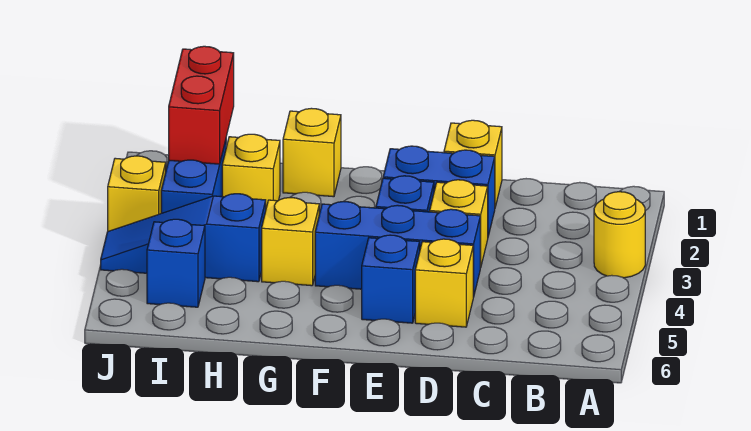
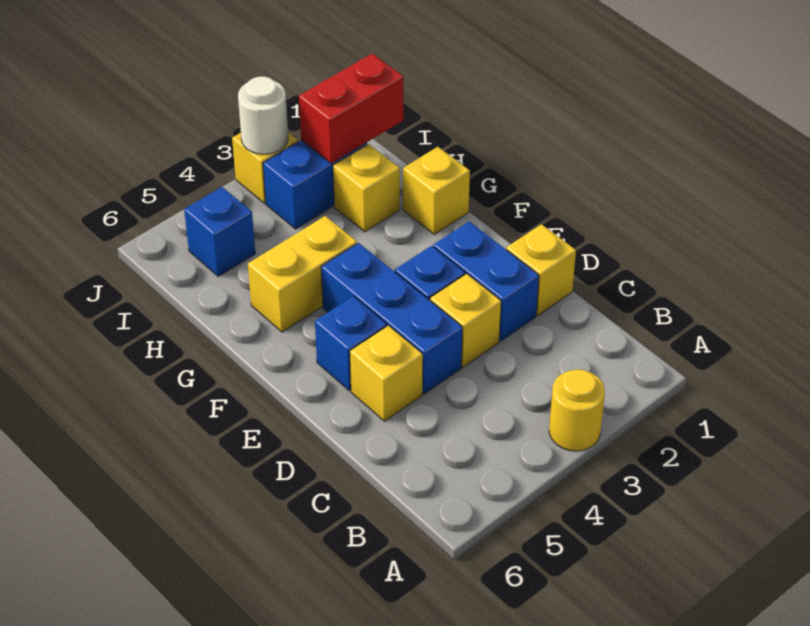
yellow brick G4 level 1 -> yellow brick G4:G5 level 1
blue slope H4:J4 level 1 top H -> none
none -> white round brick J3 level 2

